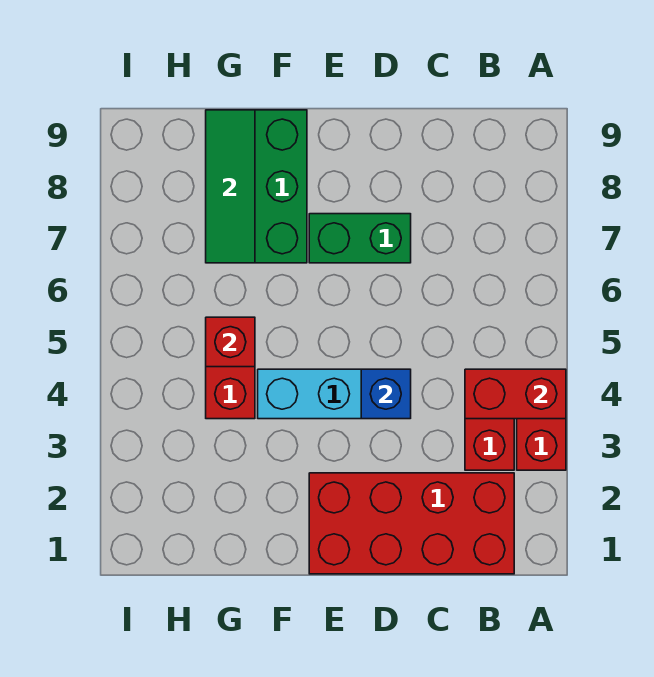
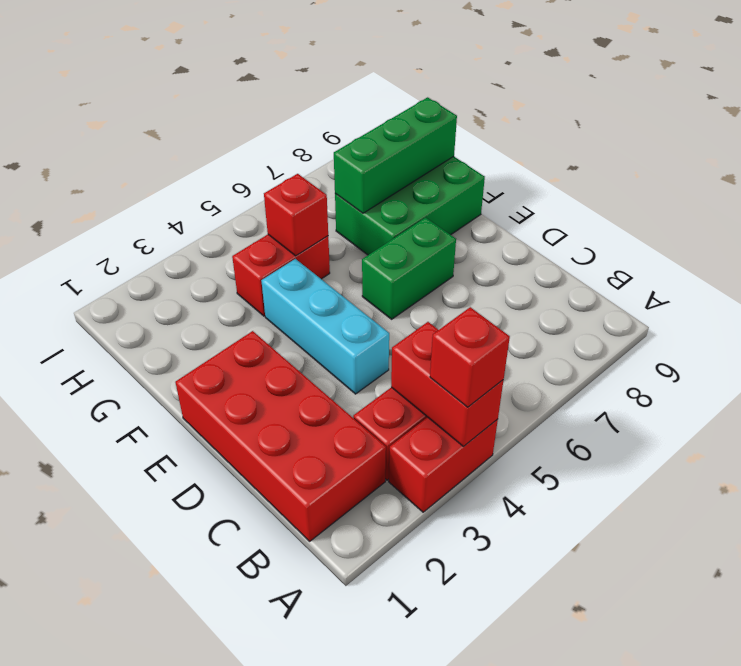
none -> red brick A4 level 3
blue brick D4 level 2 -> none
green brick D7:E7 level 1 -> green brick E6:E7 level 1
green tile G7:G9 level 2 -> green brick G7:G9 level 2

